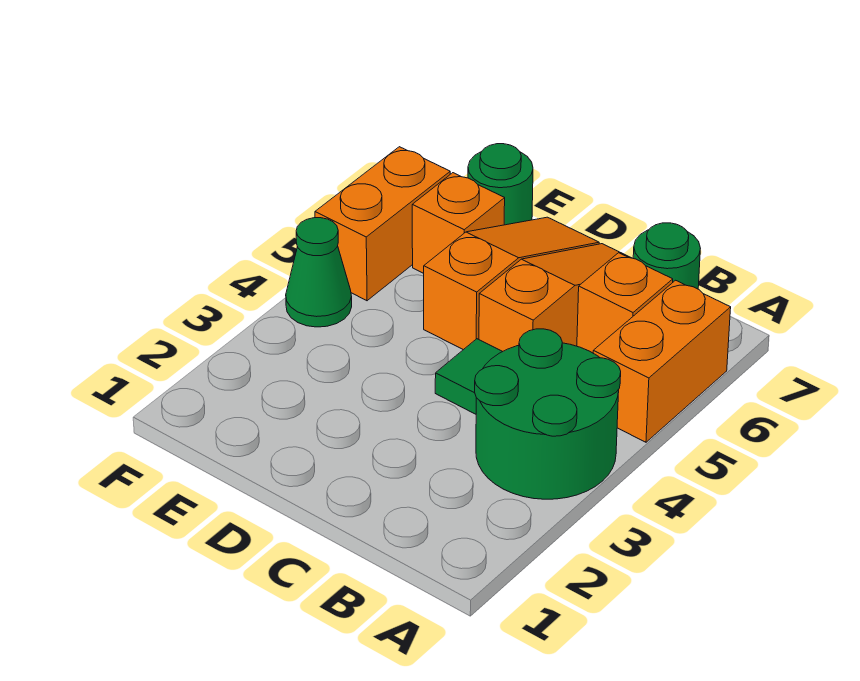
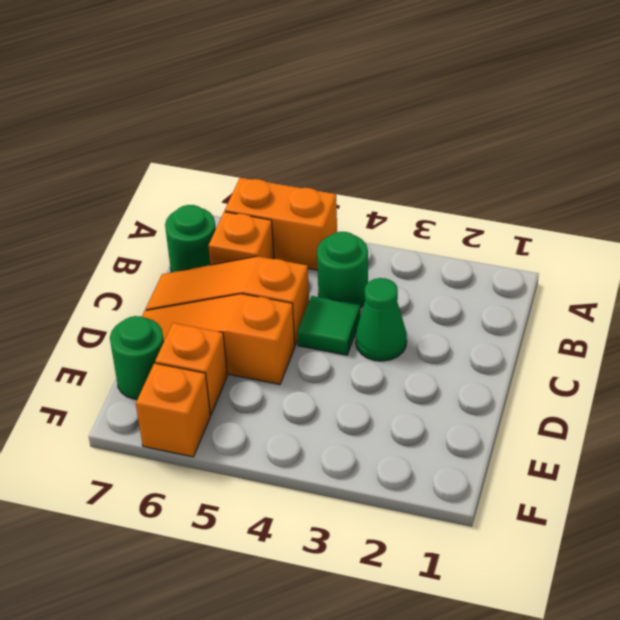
green round brick A3:B4 level 1 -> green round brick B4 level 1
green cone F4 level 1 -> green cone C3 level 1
orange brick F5:F6 level 1 -> orange brick F6 level 1

